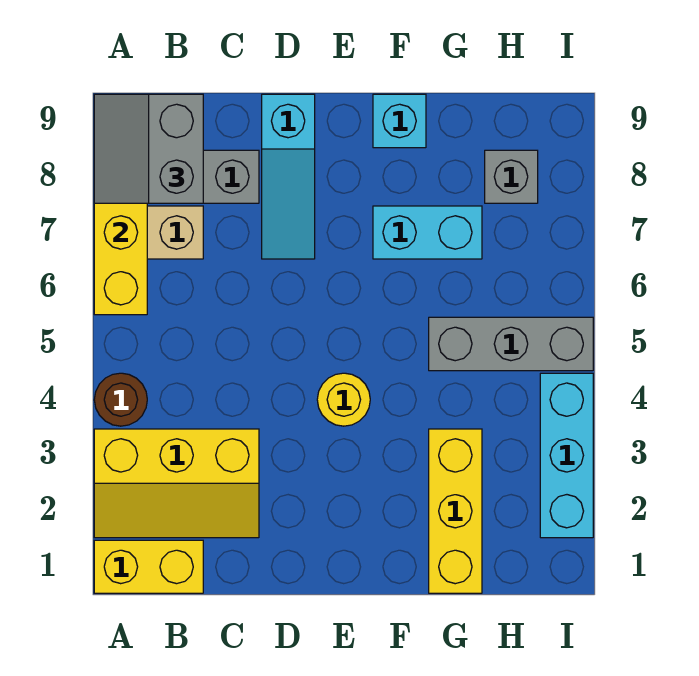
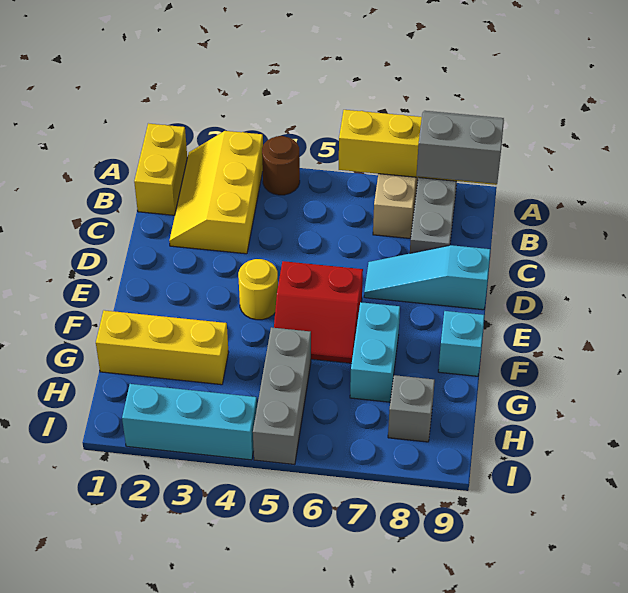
none -> red slope E5:F6 level 1 top E

